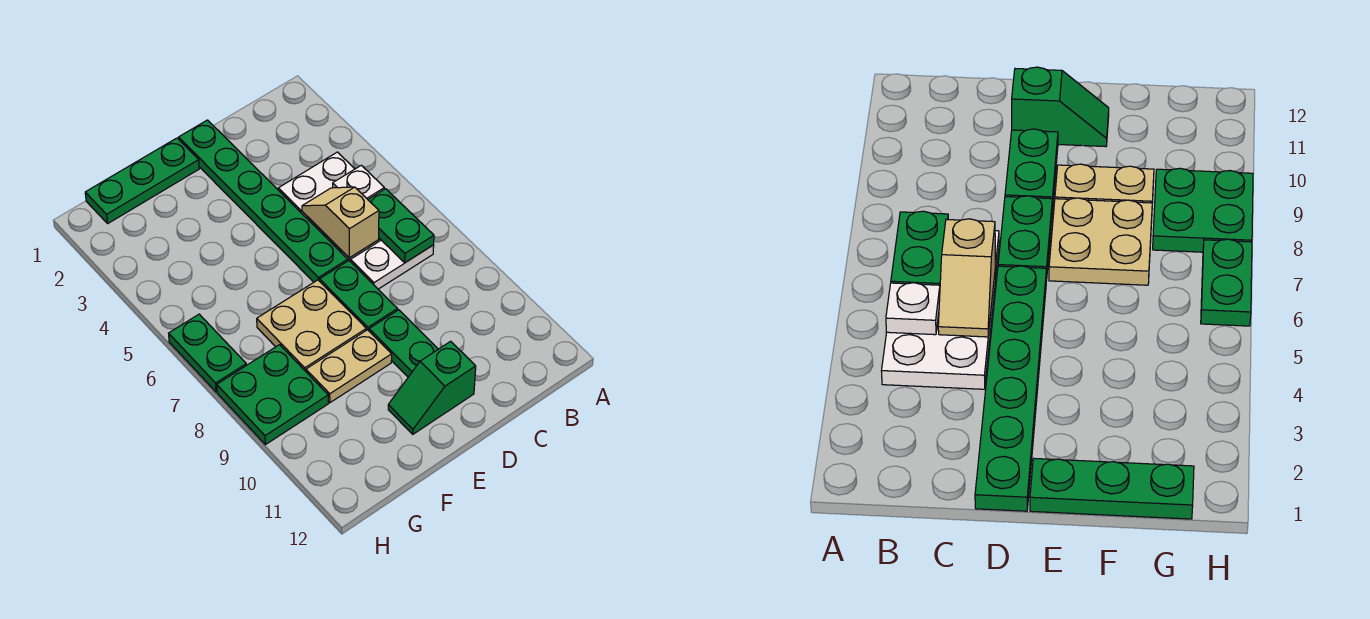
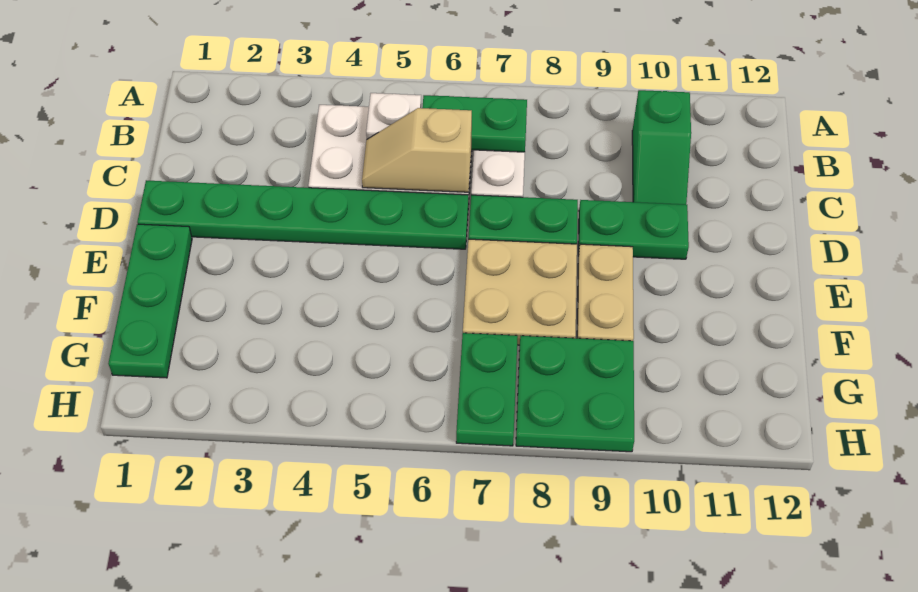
green slope D11:E11 level 1 top D -> green slope B10:C10 level 1 top B
green plate H6:H7 level 1 -> green plate G7:H7 level 1

